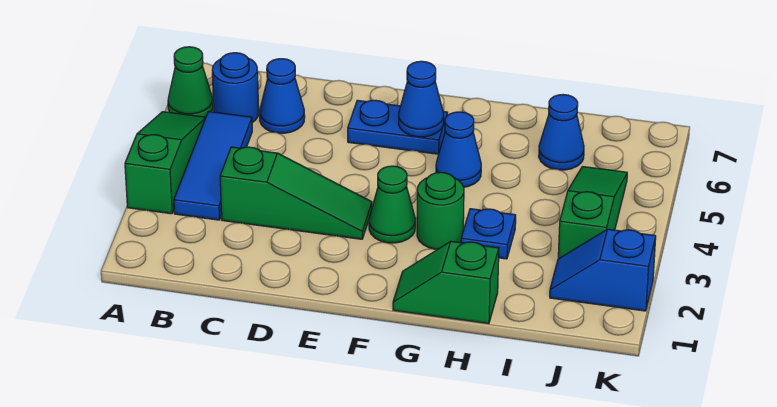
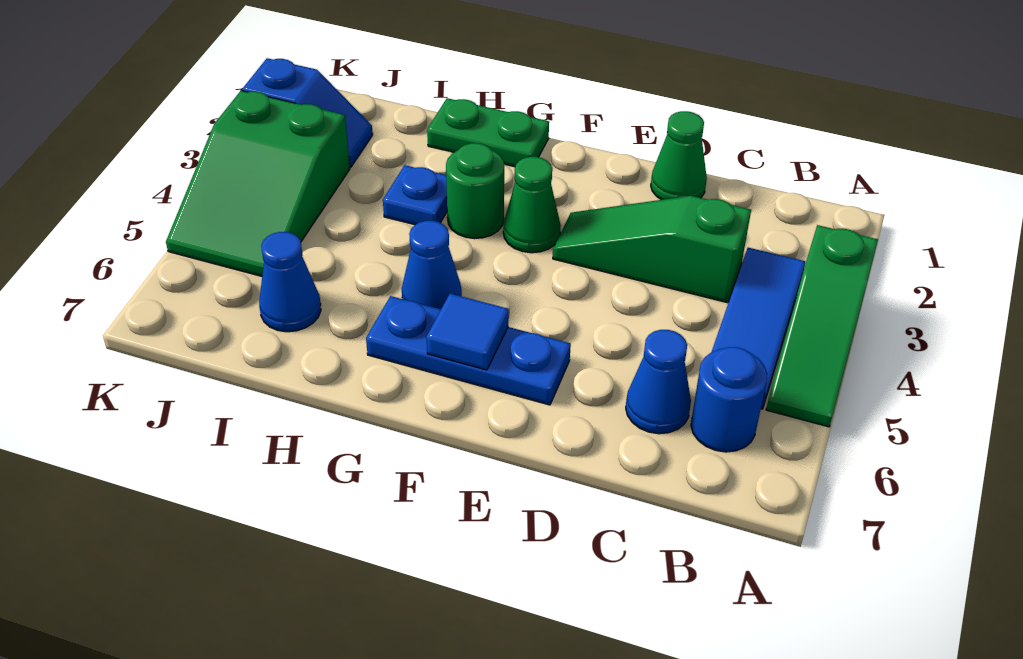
green cone A6 level 1 -> green cone D1 level 1
blue plate E6:F6 level 1 -> blue plate E6:G6 level 1
blue cone F6 level 2 -> blue tile F6 level 2
green slope G1:H1 level 1 top H -> green plate G1:H1 level 1
green slope J3:J5 level 1 top 3 -> green slope J3:K5 level 1 top 3

